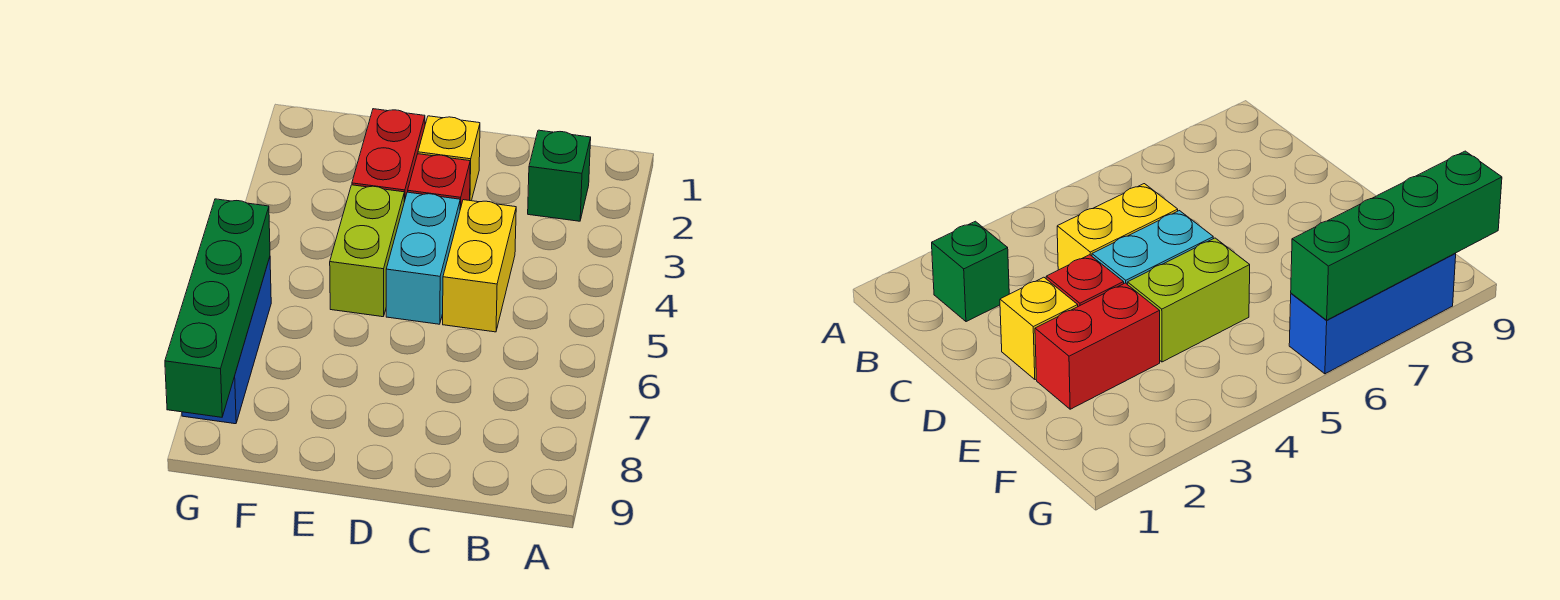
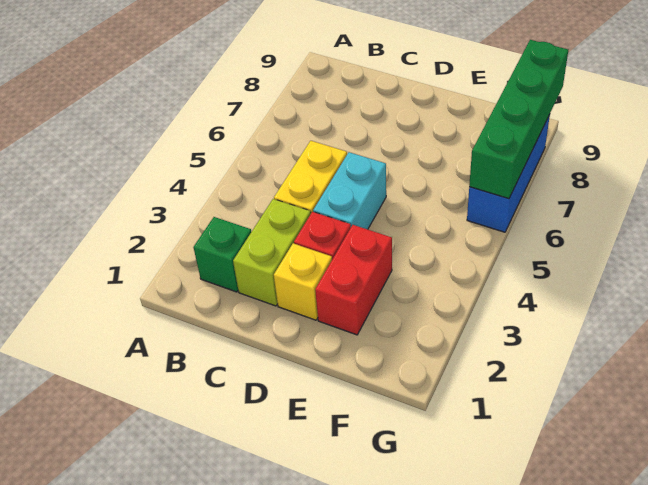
lime brick E4:E5 level 1 -> lime brick C2:C3 level 1

